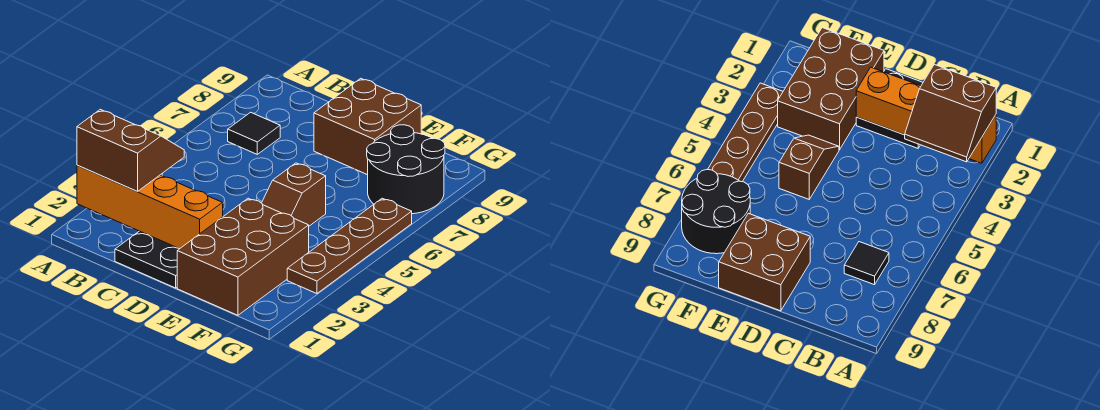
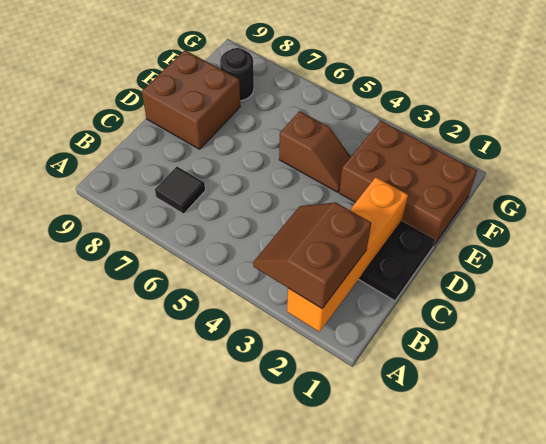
black round brick F7:G8 level 1 -> black round brick F8 level 1
brown plate G3:G6 level 1 -> none

